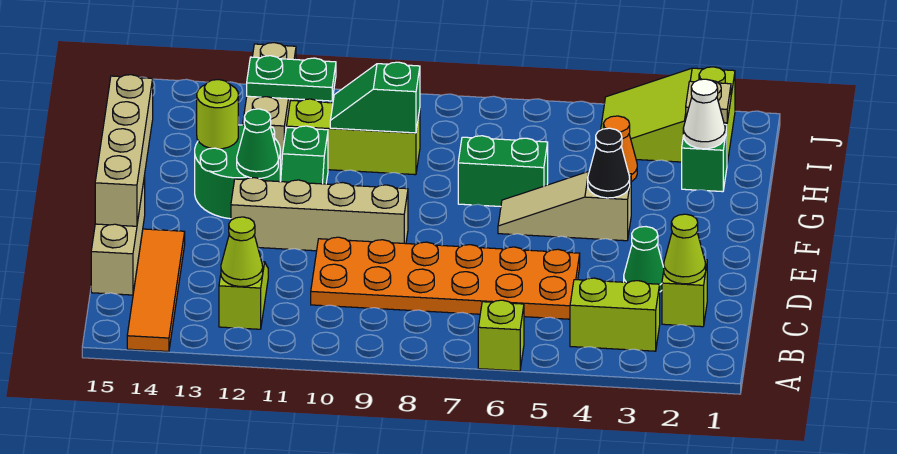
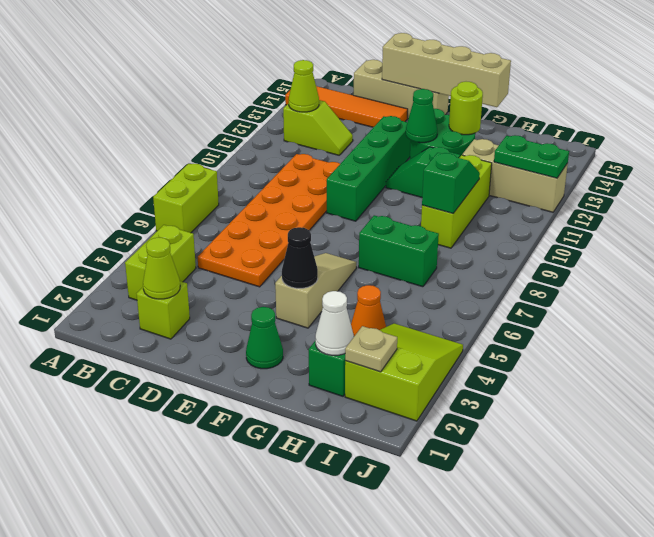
lime brick A6 level 1 -> lime brick A6:A7 level 1
green cone D3 level 1 -> green cone F2 level 1
tan brick E9:E12 level 1 -> green brick E9:E12 level 1
green brick G6:G7 level 1 -> green brick G7:H7 level 1
green plate I11:I12 level 2 -> green plate I12:J12 level 2

